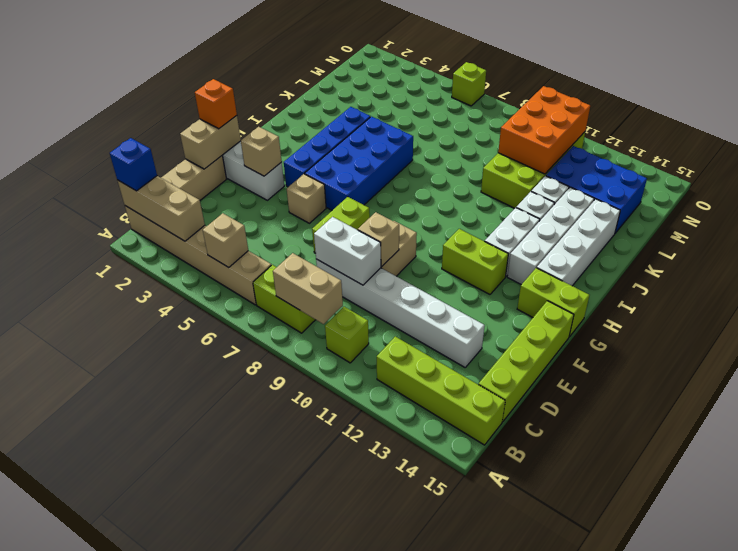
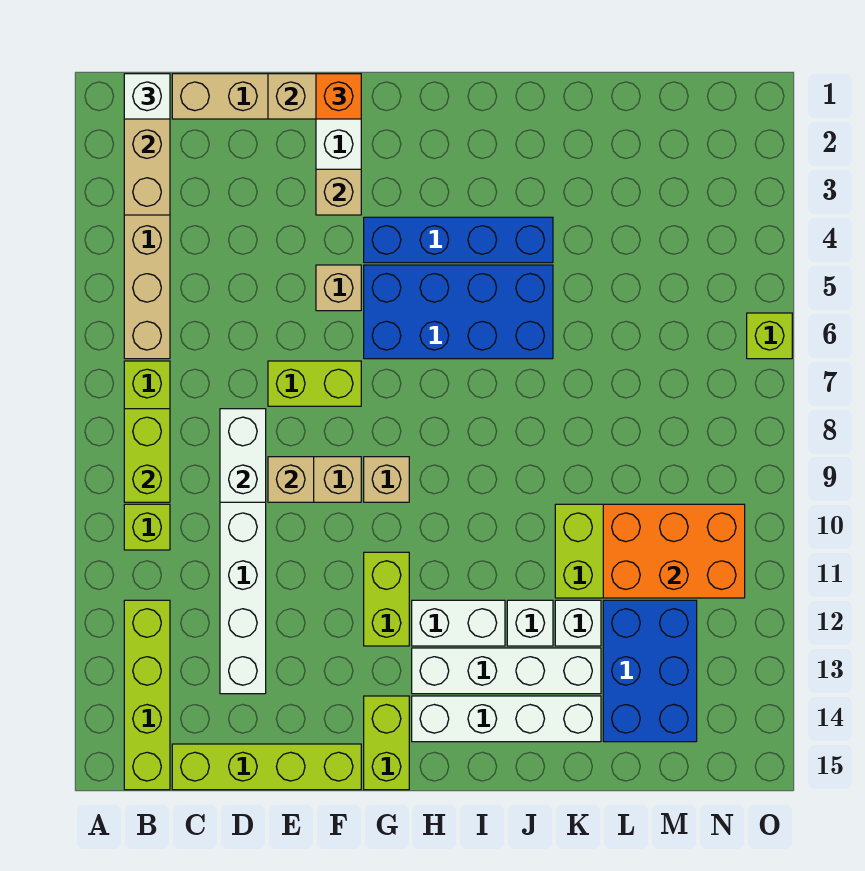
blue brick B1 level 3 -> white brick B1 level 3
tan brick B5 level 2 -> tan brick G9 level 1
tan brick B8:B9 level 2 -> lime brick B8:B9 level 2

